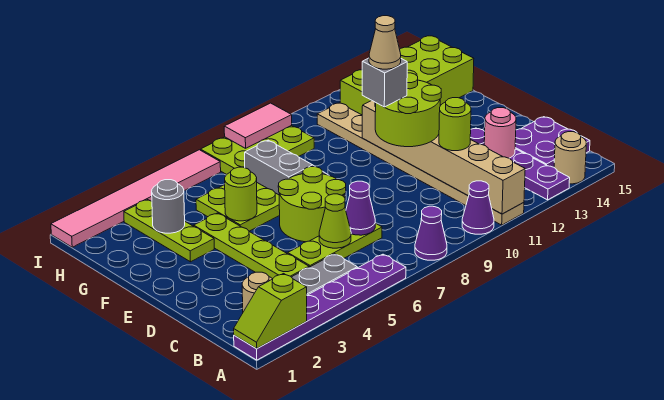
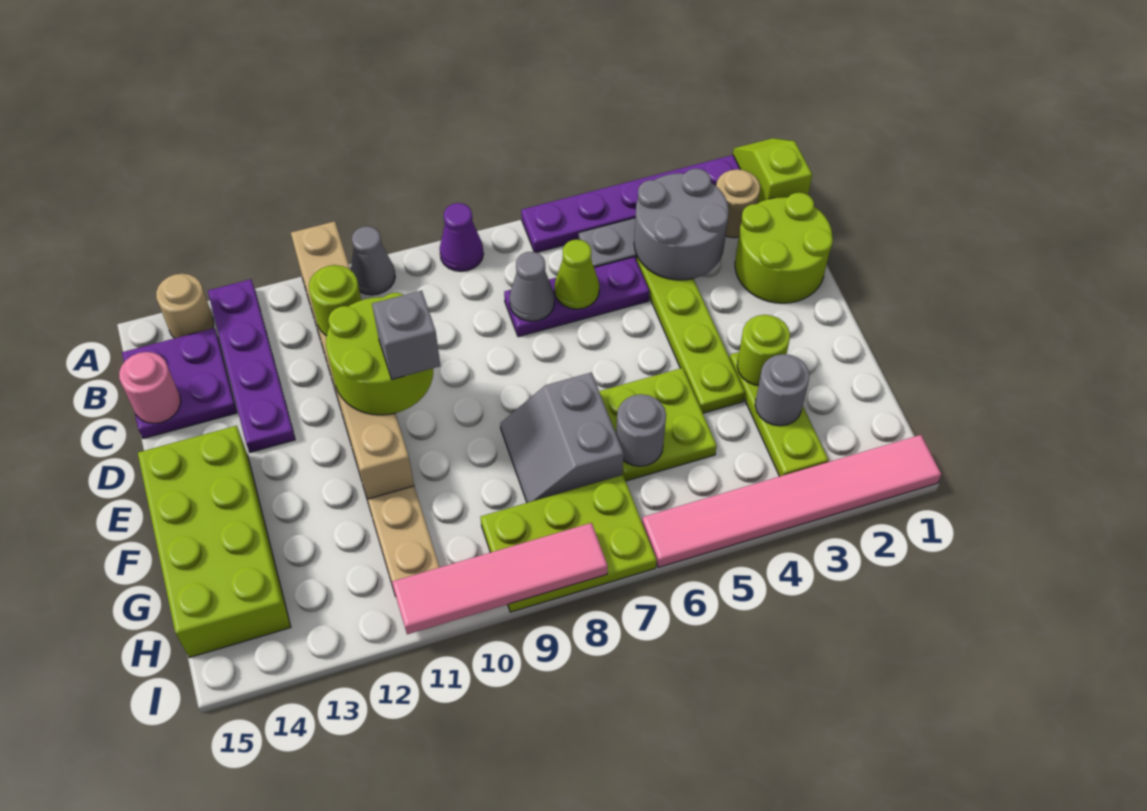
lime slope A1:A2 level 2 top 2 -> lime slope A1:B1 level 2 top B
purple cone A10 level 1 -> grey cone A10 level 1
none -> grey round brick B3:C4 level 2
lime plate C5:C7 level 1 -> purple plate C5:C7 level 1
purple cone C7 level 2 -> grey cone C7 level 2
pink round brick C13 level 2 -> pink round brick C15 level 2
lime round brick D6:E7 level 1 -> lime round brick C1:D2 level 1
tan cone E10 level 5 -> none
lime round brick F5 level 2 -> lime round brick F3 level 2
none -> grey round brick G6 level 2
lime brick G12:H15 level 1 -> lime brick E14:H15 level 1
pink tile I8:I9 level 2 -> pink tile I8:I11 level 2

